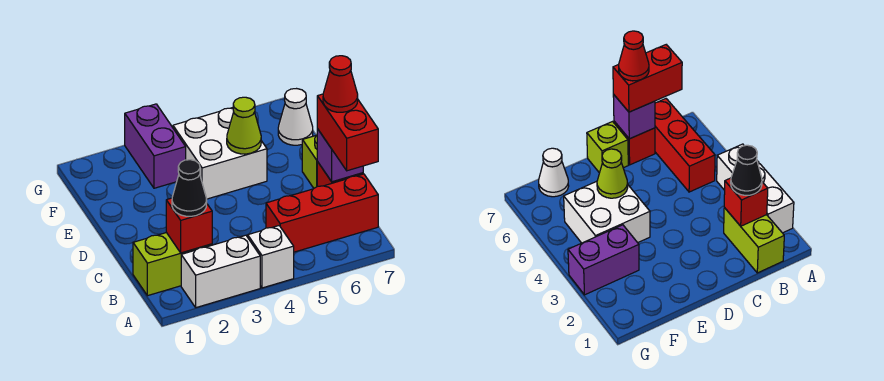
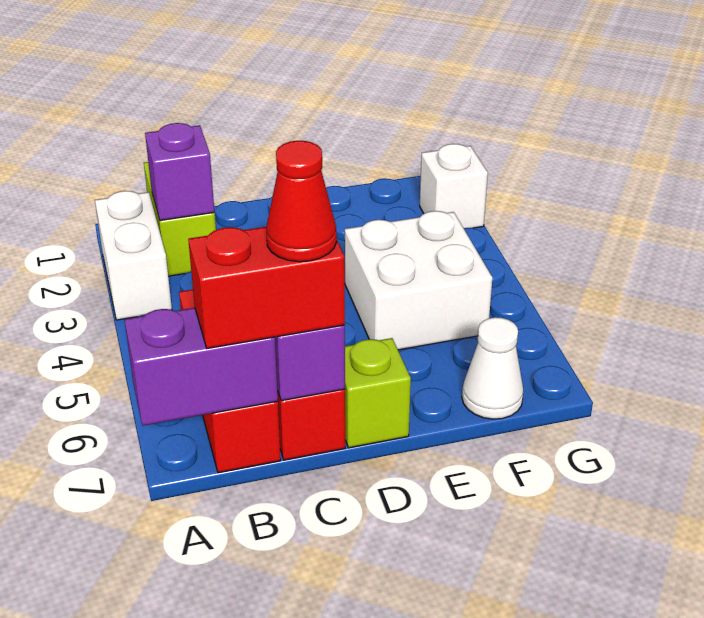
white brick A4 level 1 -> white brick G2 level 1
red brick B2 level 2 -> purple brick B2 level 2
black cone B2 level 3 -> none
lime cone E5 level 2 -> none
purple brick F3:G3 level 1 -> purple brick A7:B7 level 2

